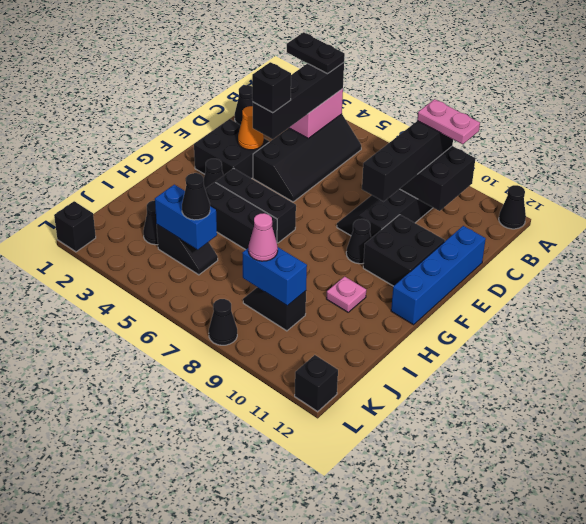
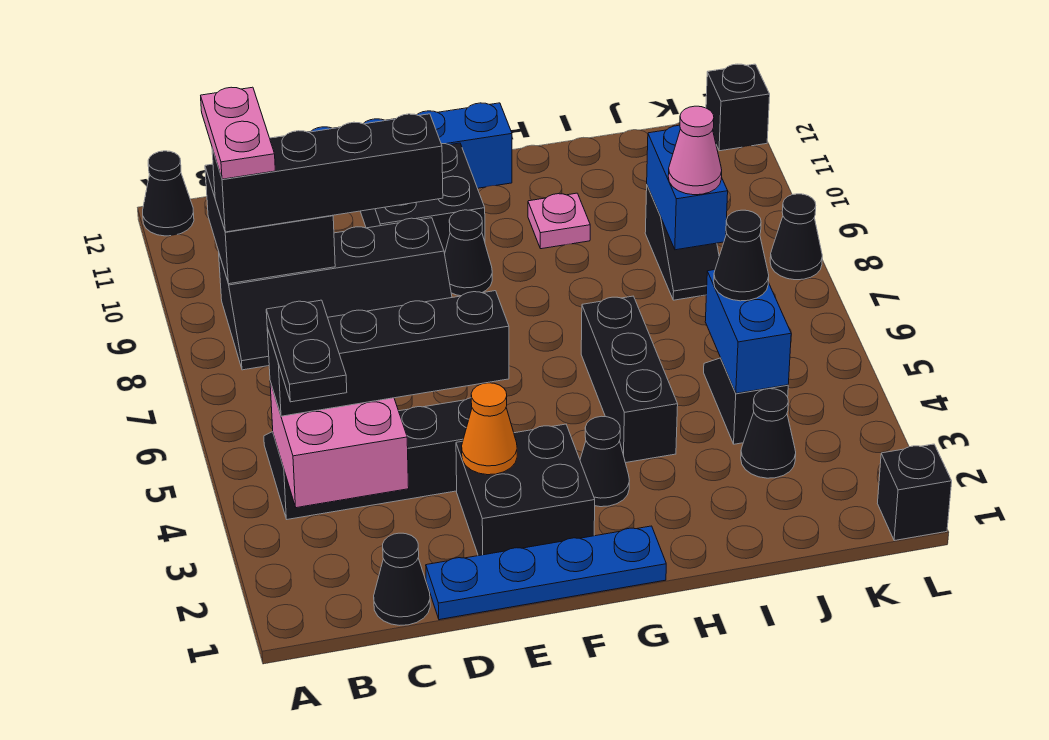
none -> blue plate D1:G1 level 1
black brick E4 level 4 -> none
black brick G4:G6 level 1 -> none

